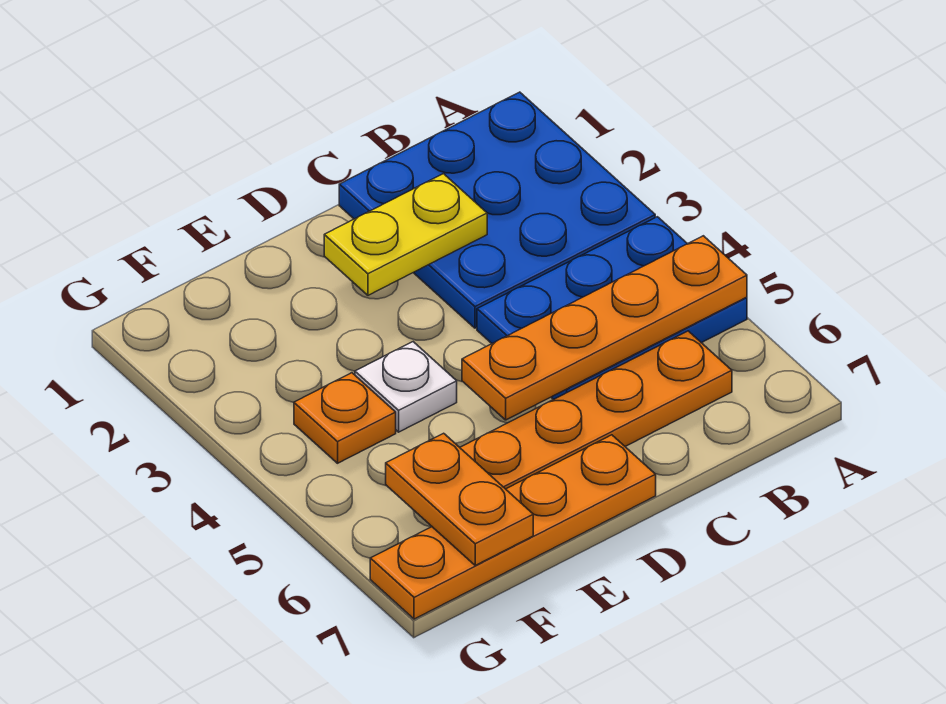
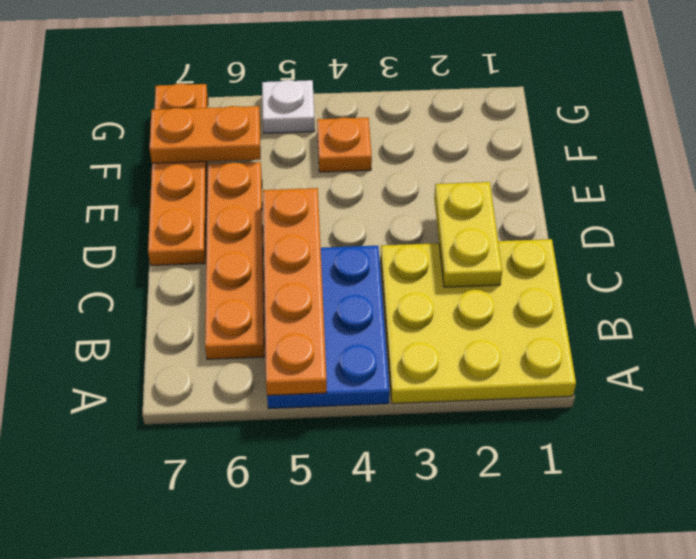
blue plate A1:C3 level 1 -> yellow plate A1:C3 level 1
white plate E4 level 1 -> white plate G5 level 1

